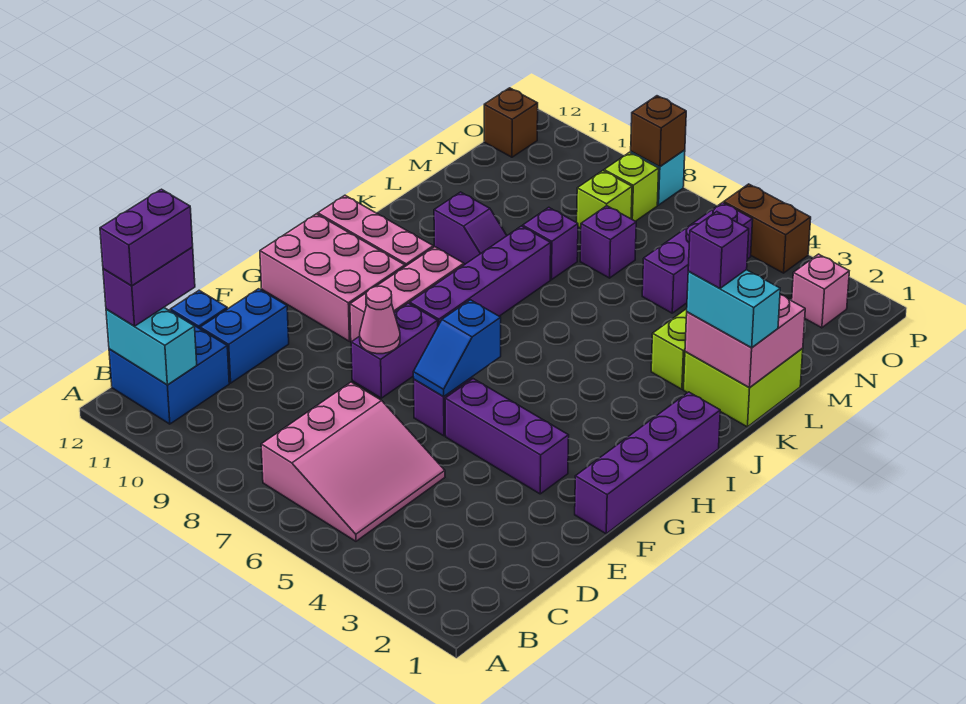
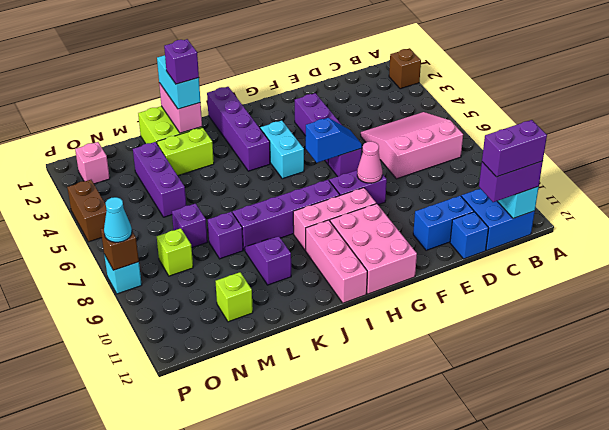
purple brick F1:I1 level 1 -> purple brick I1:I4 level 1
none -> cyan brick H4:H5 level 1
pink brick K1:L2 level 2 -> pink brick K1:K2 level 2
purple brick M5:O5 level 1 -> purple brick M3:M5 level 1
lime brick O8 level 1 -> lime brick M11 level 1
brown brick O12 level 1 -> brown brick A2 level 1
none -> cyan cone P8 level 3

